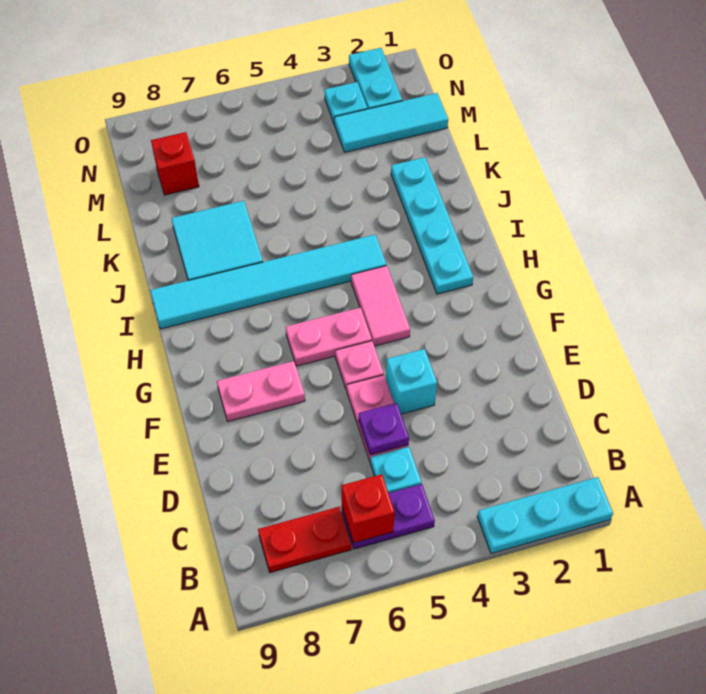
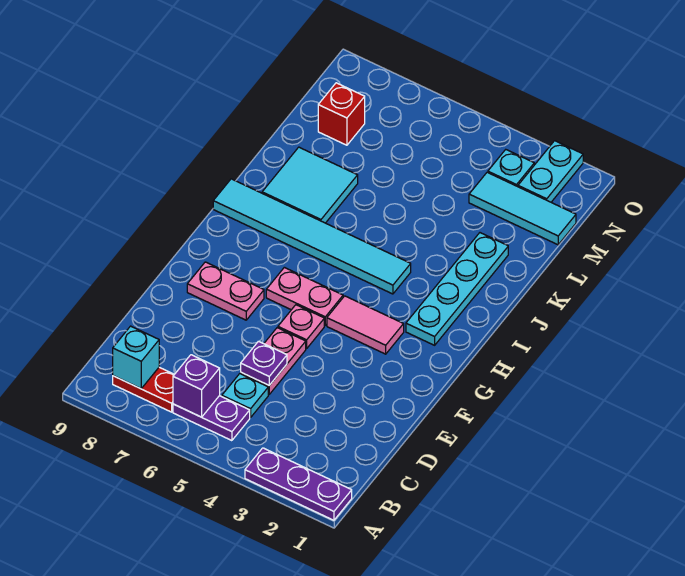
cyan plate A1:A3 level 1 -> purple plate A1:A3 level 1
red brick B6 level 2 -> purple brick B6 level 2
cyan brick E4 level 1 -> cyan brick B8 level 2
pink tile G4:H4 level 1 -> pink tile G3:G4 level 1

